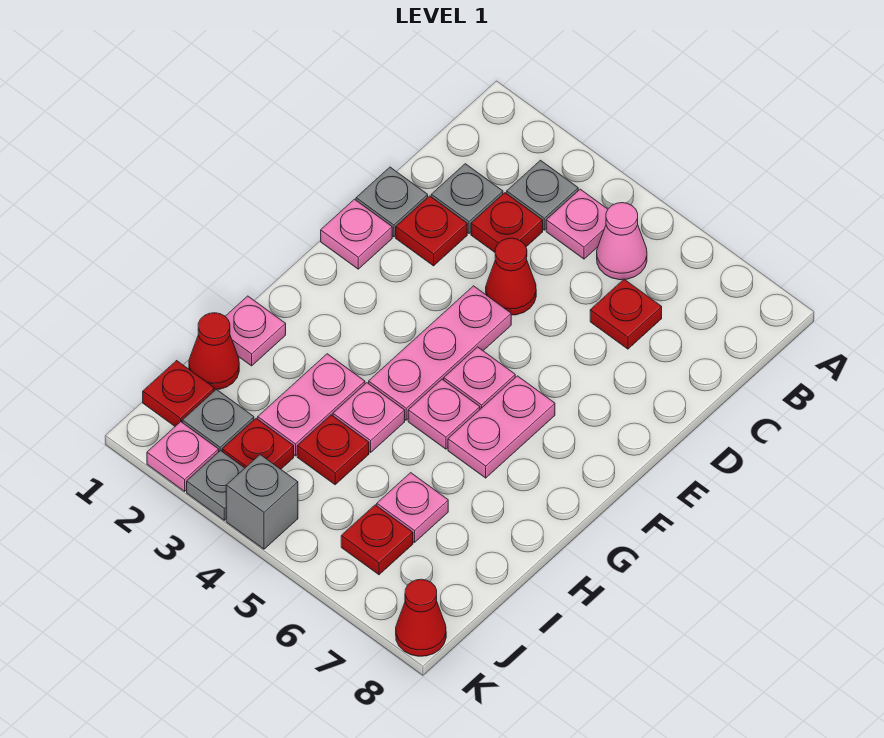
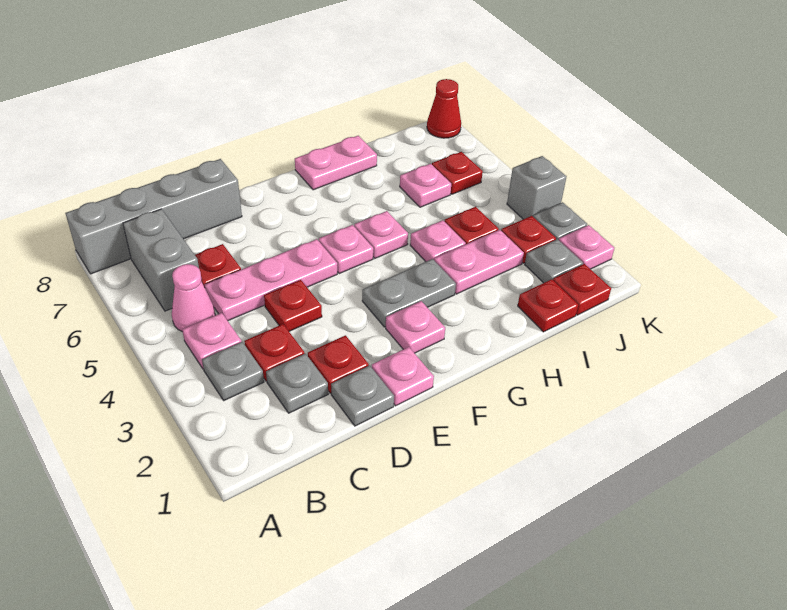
none -> grey brick A8:D8 level 1
none -> grey brick B6:B7 level 1
red cone D4 level 1 -> red plate D4 level 1
pink plate E4:G4 level 1 -> pink plate C5:E5 level 1
none -> grey plate F3:G3 level 1
pink plate F6:G6 level 1 -> pink plate G8:H8 level 1
pink plate H1 level 1 -> pink plate F2 level 1
red cone I1 level 1 -> red plate I1 level 1

